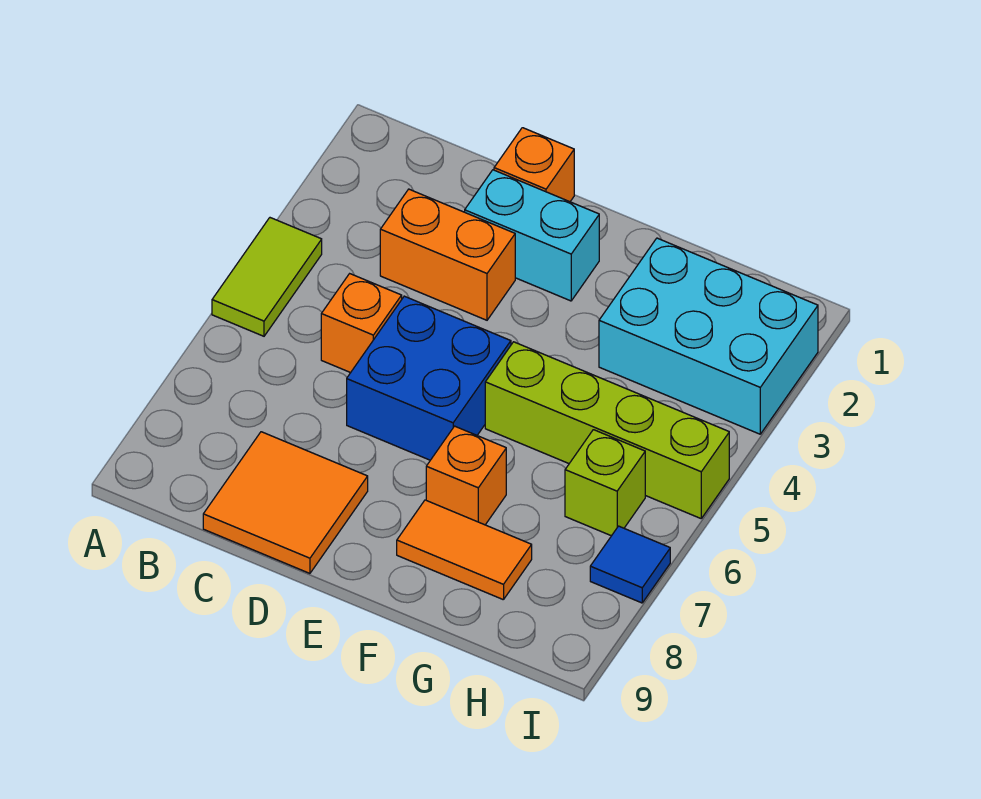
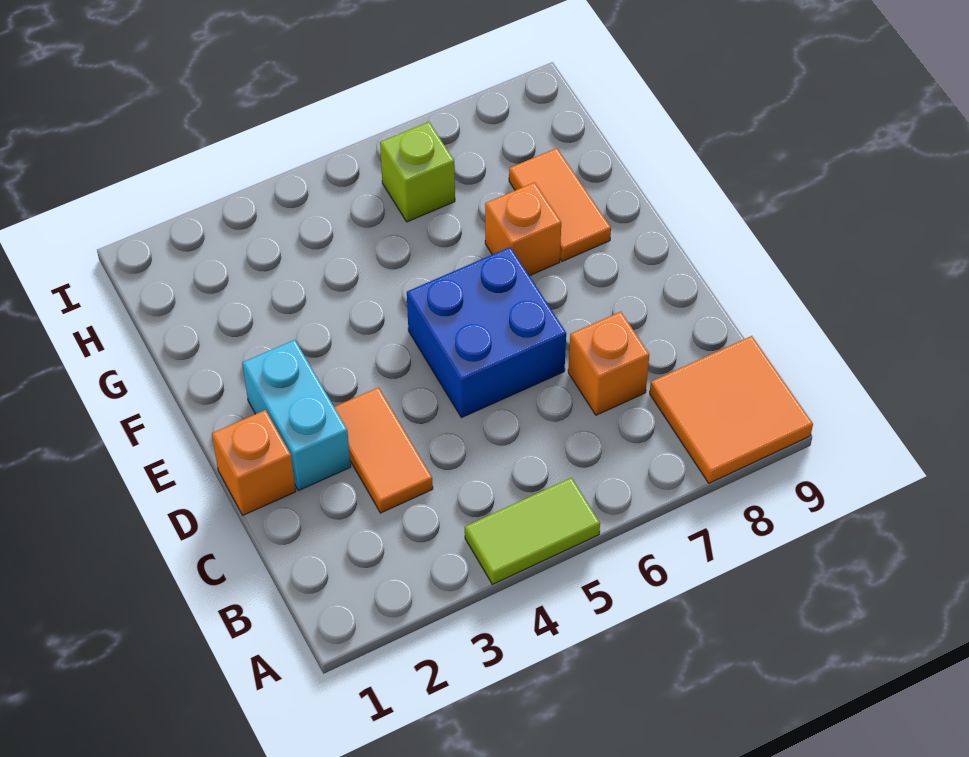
orange brick C3:D3 level 1 -> orange tile C3:D3 level 1
orange brick C5 level 1 -> orange brick C7 level 1
orange tile C8:D9 level 1 -> orange tile A8:B9 level 1
lime brick F5:I5 level 1 -> none
cyan brick G2:I3 level 1 -> none
blue tile I7 level 1 -> none

